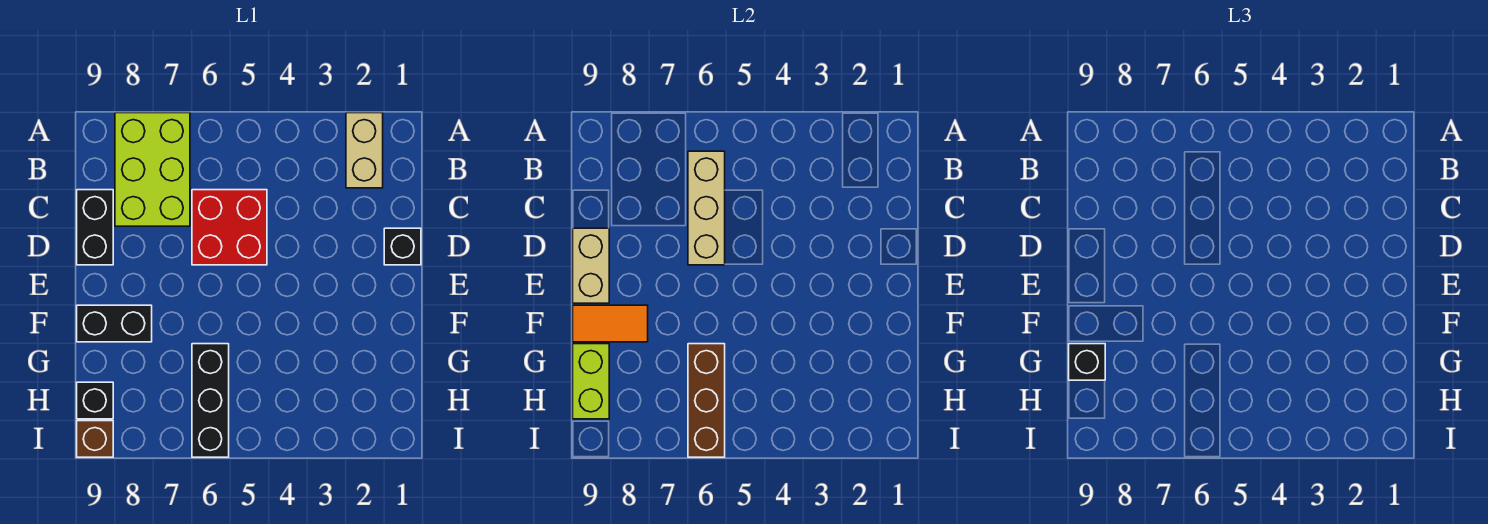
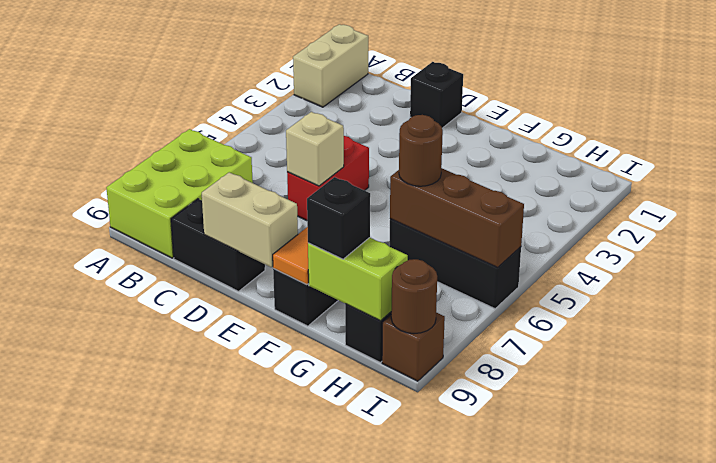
tan brick A2:B2 level 1 -> tan brick A1:A2 level 1
lime brick A7:C8 level 1 -> lime brick A7:B9 level 1
tan brick B6:D6 level 2 -> tan brick D6 level 2
red brick C5:D6 level 1 -> red brick D5:D6 level 1
none -> brown round brick G6 level 3
none -> brown round brick I9 level 2

